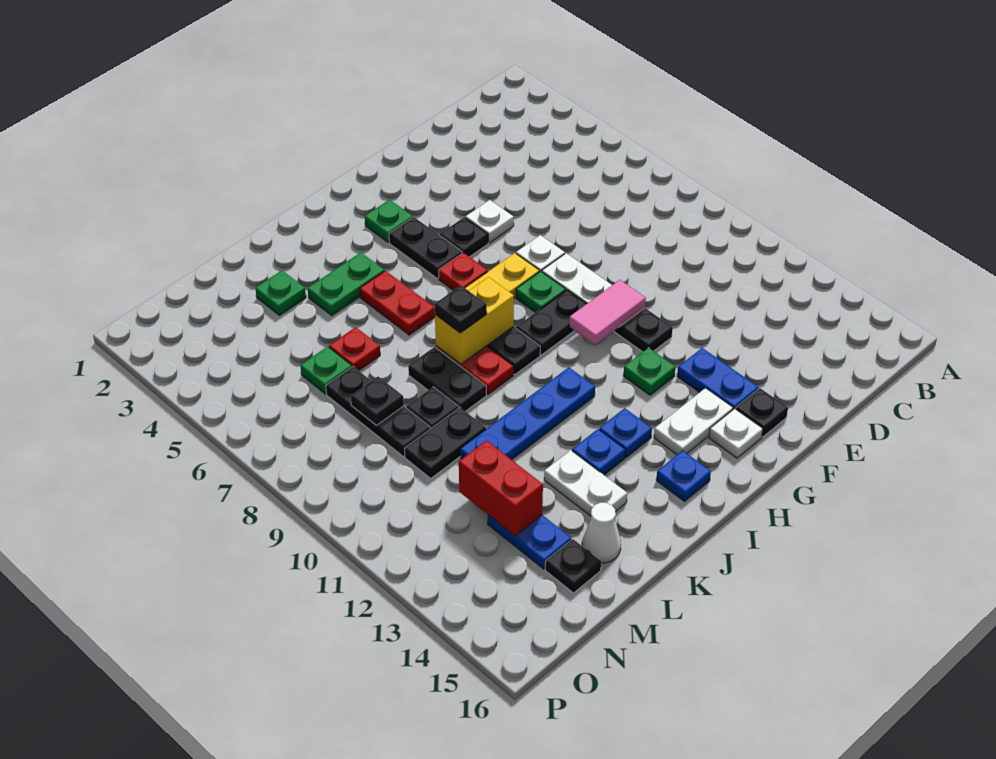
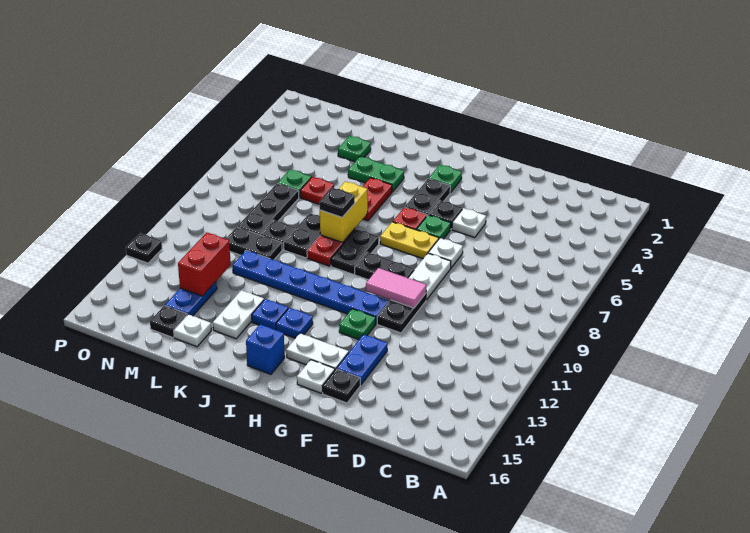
green plate G8 level 1 -> green plate G6 level 1
yellow brick I8:J8 level 2 -> yellow brick J7:J8 level 2
blue plate I11:L11 level 1 -> blue plate G11:L11 level 1
blue plate I15 level 1 -> blue brick I15 level 1
white cone L15 level 1 -> white plate L15 level 1
black plate M8 level 2 -> black plate P12 level 1

